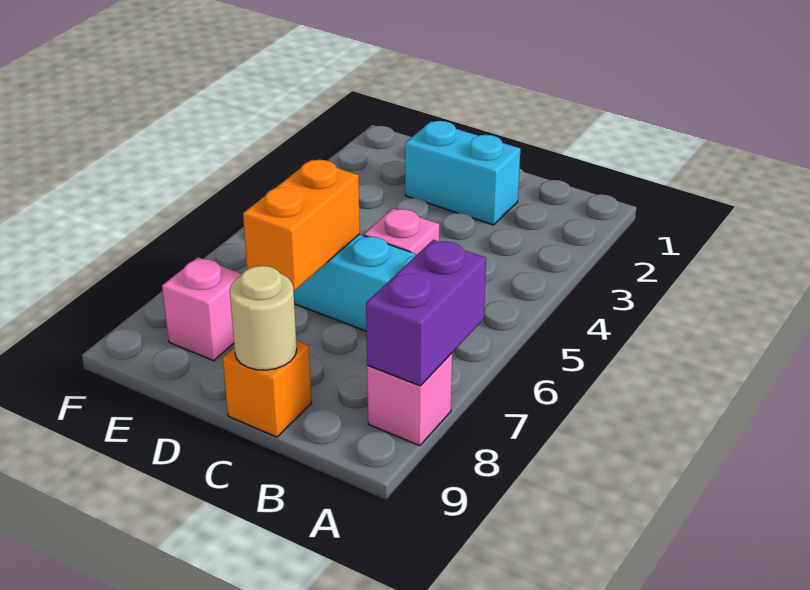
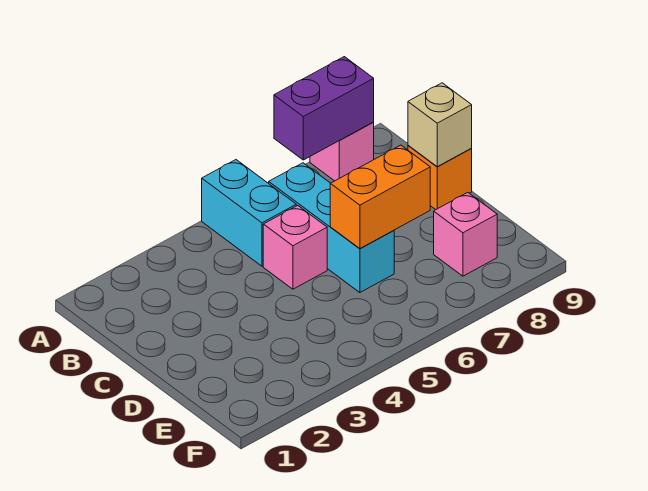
cyan brick C2:D2 level 1 -> cyan brick A5:B5 level 1
tan round brick C9 level 2 -> tan brick C9 level 2

